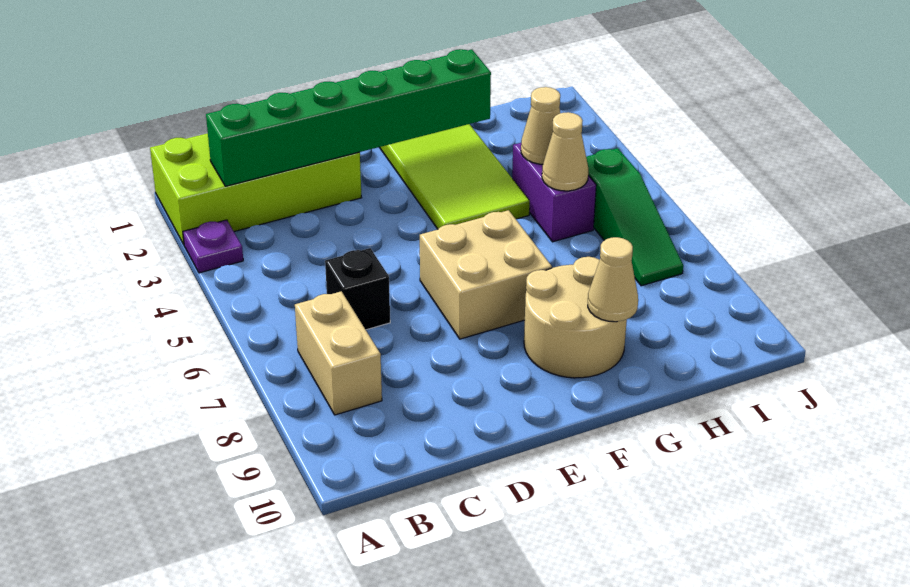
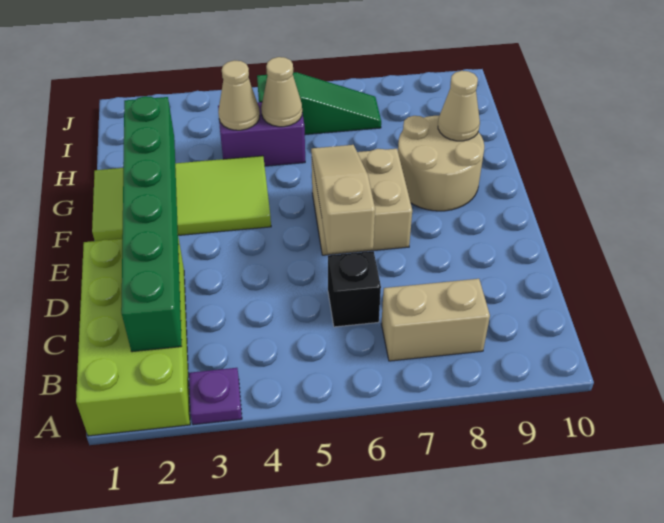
none -> tan slope D6:F6 level 2 top D

